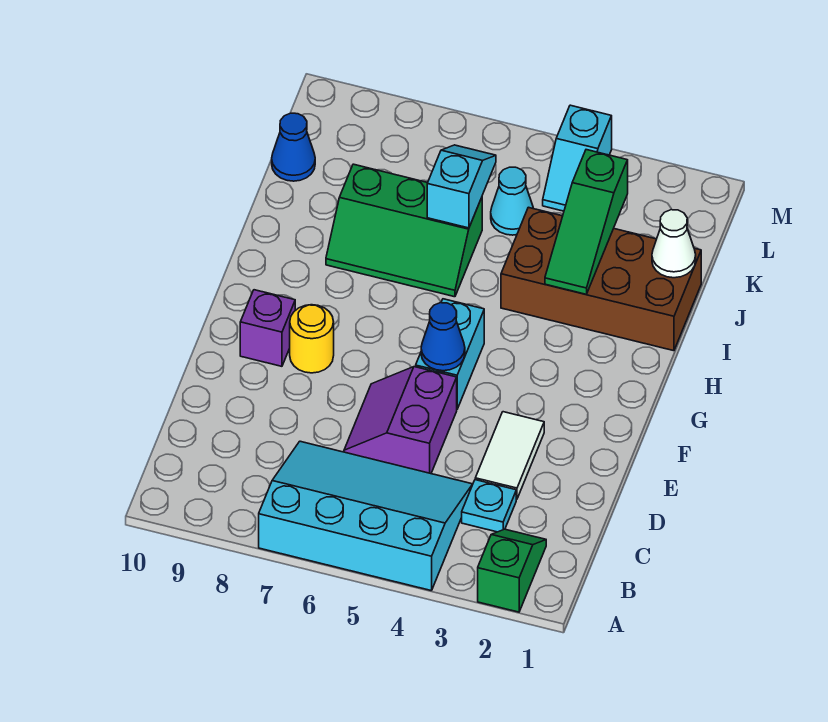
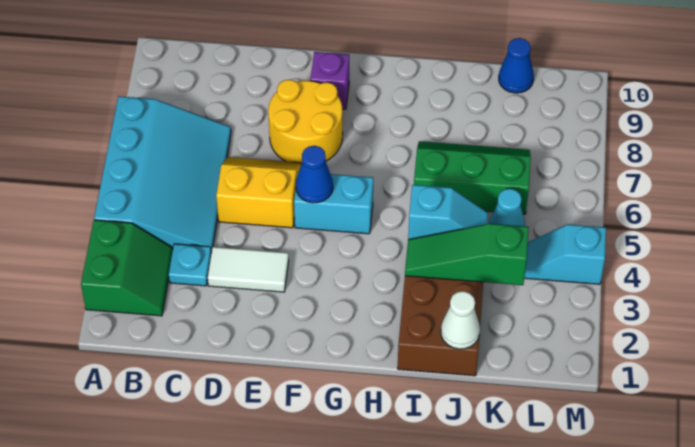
green slope A2:B2 level 1 top A -> green slope A2:B3 level 1 top A
purple slope D5:E6 level 1 top 5 -> yellow slope D5:E6 level 1 top 5
yellow round brick F8 level 1 -> yellow round brick E7:F8 level 1
green slope I6:J8 level 1 top J -> green slope I6:K7 level 1 top 6
cyan slope J6:K6 level 2 top J -> cyan slope I4:J4 level 2 top I

